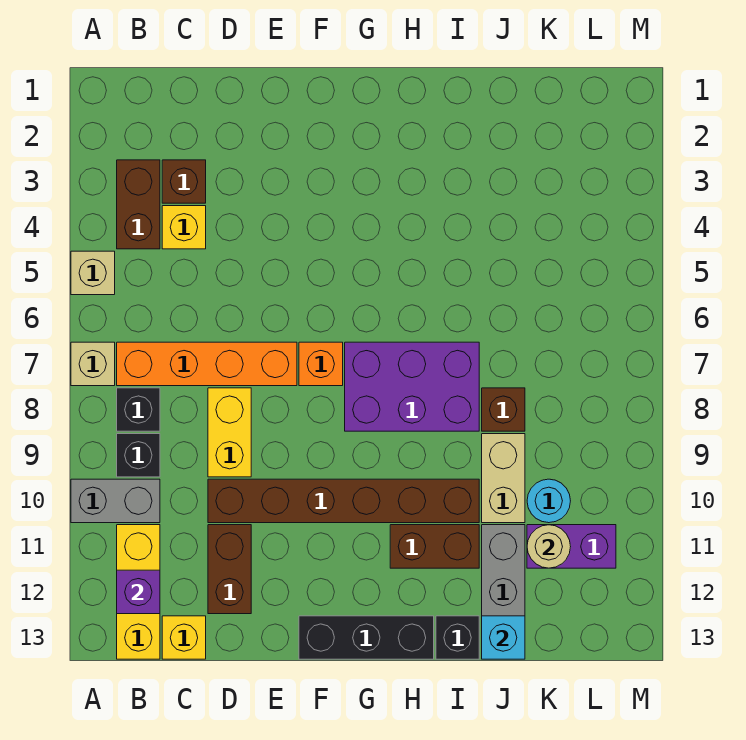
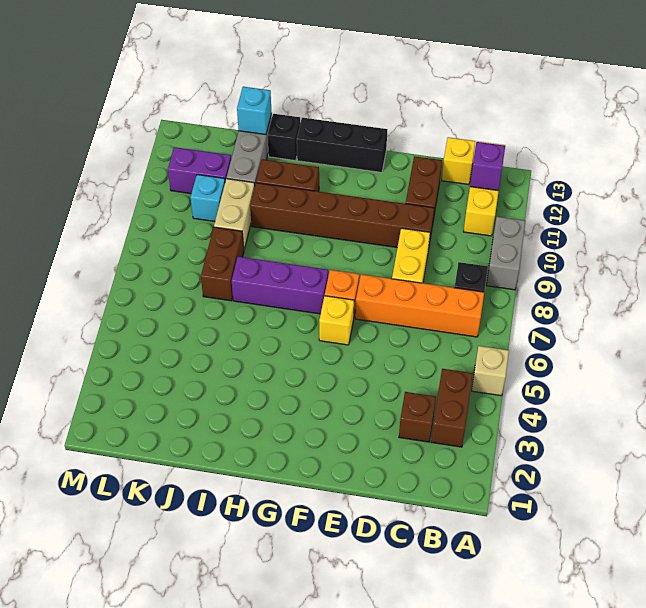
tan brick A7 level 1 -> none
grey brick A10:B10 level 1 -> grey brick A9:A10 level 1
black brick B9 level 1 -> none
yellow brick C4 level 1 -> yellow brick F6 level 1
purple brick G7:I8 level 1 -> purple brick G7:I7 level 1
brown brick J8 level 1 -> brown brick J7:J8 level 1
cyan round brick K10 level 1 -> cyan brick K10 level 1
tan round brick K11 level 2 -> none

